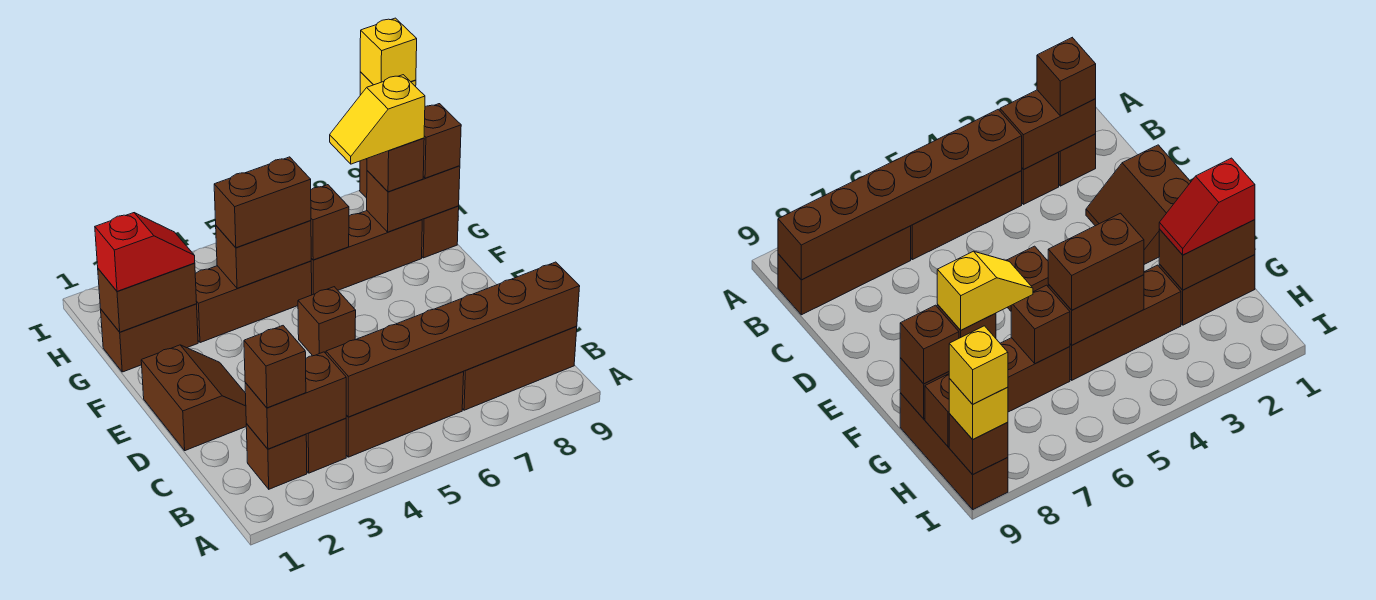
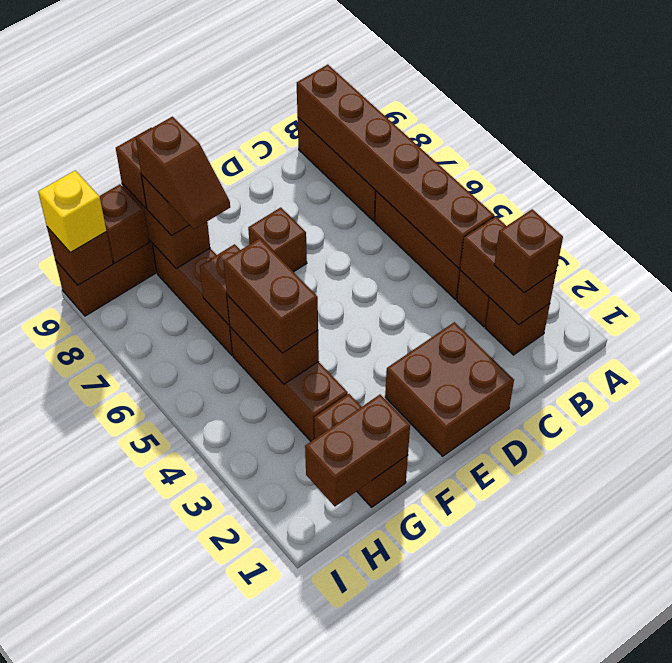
brown slope D1:E2 level 1 top 1 -> brown brick D1:E2 level 1
brown brick E5 level 1 -> brown brick E7 level 1
brown brick G1:G2 level 2 -> brown brick G1:H1 level 2
red slope G1:G2 level 3 top 1 -> none
yellow slope G7:G8 level 4 top 8 -> brown slope G7:G8 level 4 top 8
yellow brick I9 level 4 -> none

